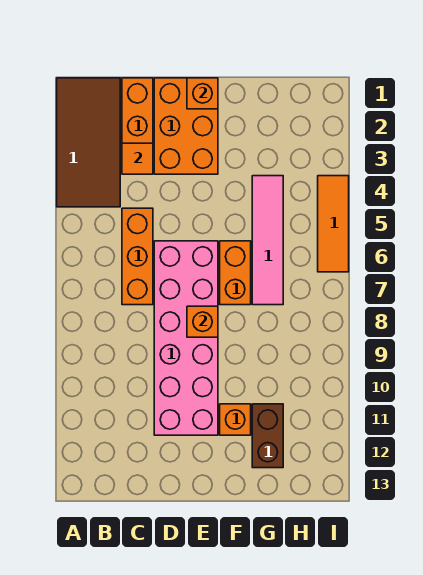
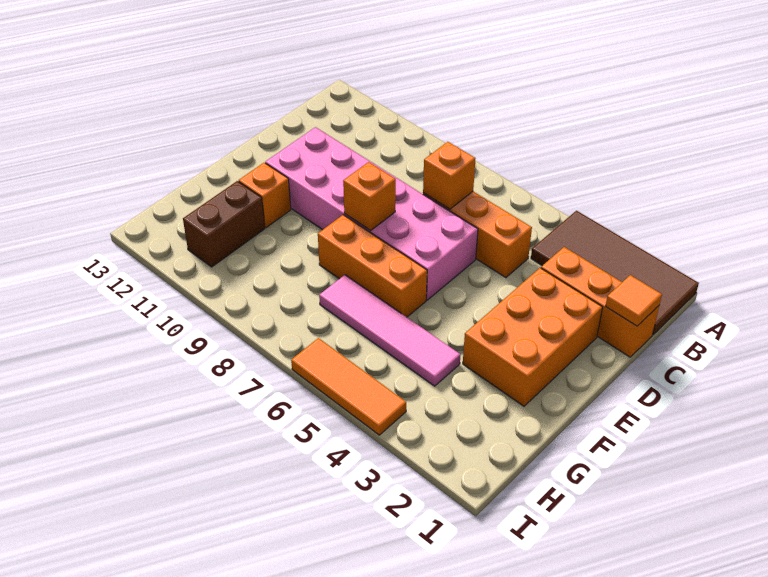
orange tile C3 level 2 -> orange tile C1 level 2
orange brick D1:E3 level 1 -> orange brick D2:F3 level 1
orange brick E1 level 2 -> orange brick C7 level 2
orange brick F6:F7 level 1 -> orange brick F6:F8 level 1
brown brick G11:G12 level 1 -> brown brick G11:H11 level 1

